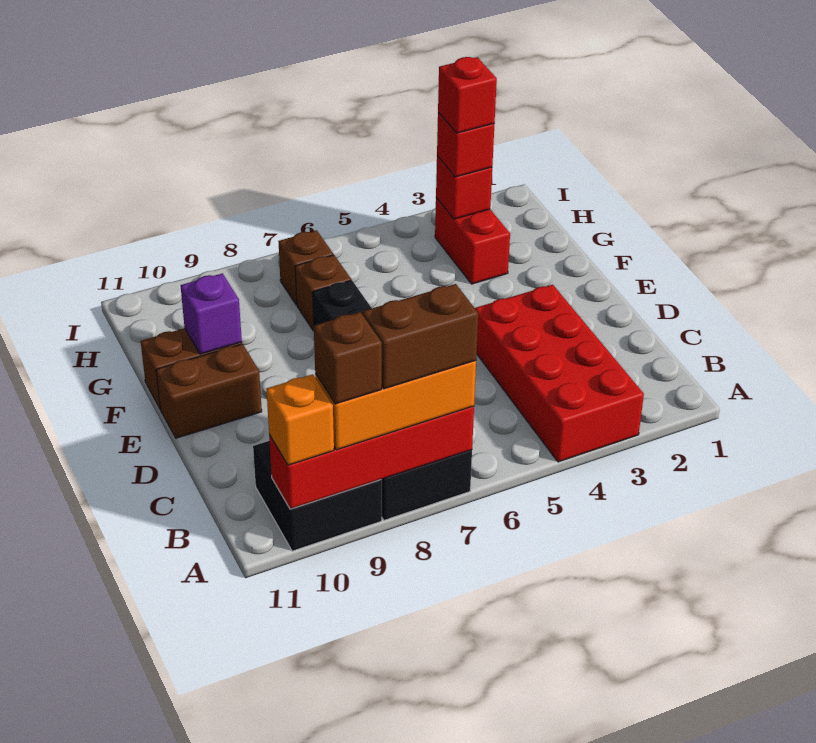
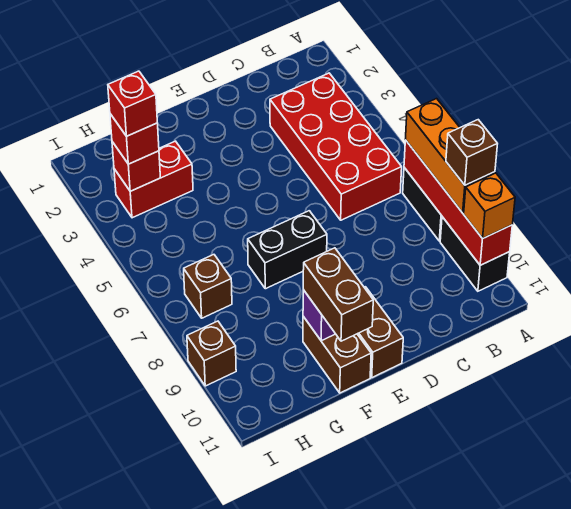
red brick A3:D4 level 1 -> red brick B3:C6 level 1
brown brick A7:A8 level 4 -> brown brick F10:F11 level 3
black brick A9:B10 level 1 -> black brick A9:A10 level 1
brown brick G7 level 1 -> brown brick I9 level 1

